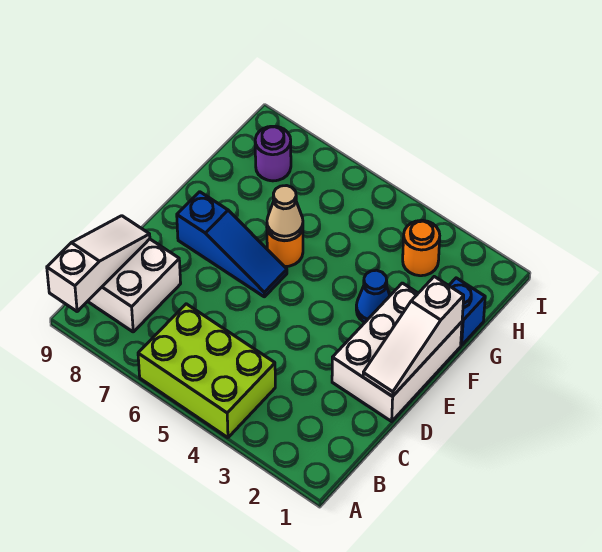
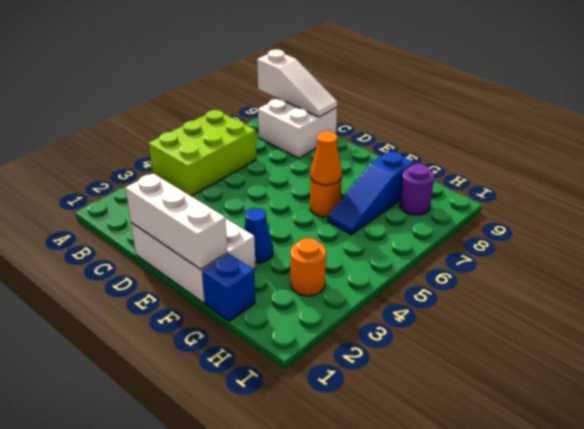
white slope D1:F1 level 2 top F -> white brick D1:F1 level 2
blue slope E6:E8 level 1 top 8 -> blue slope G6:G8 level 1 top 8
tan cone F6 level 2 -> orange cone F6 level 2

